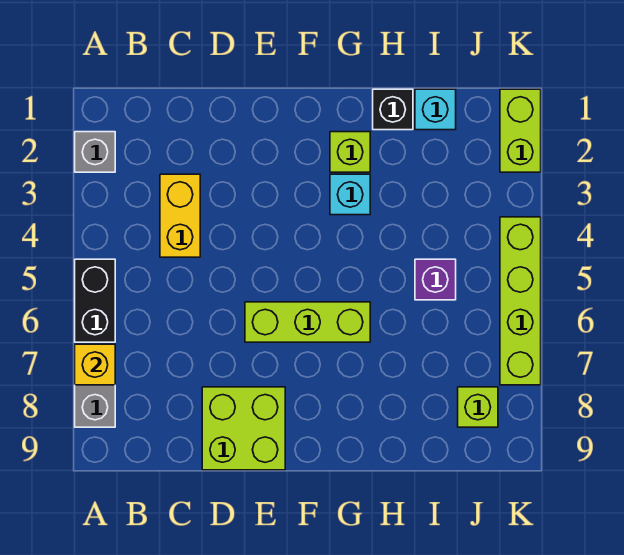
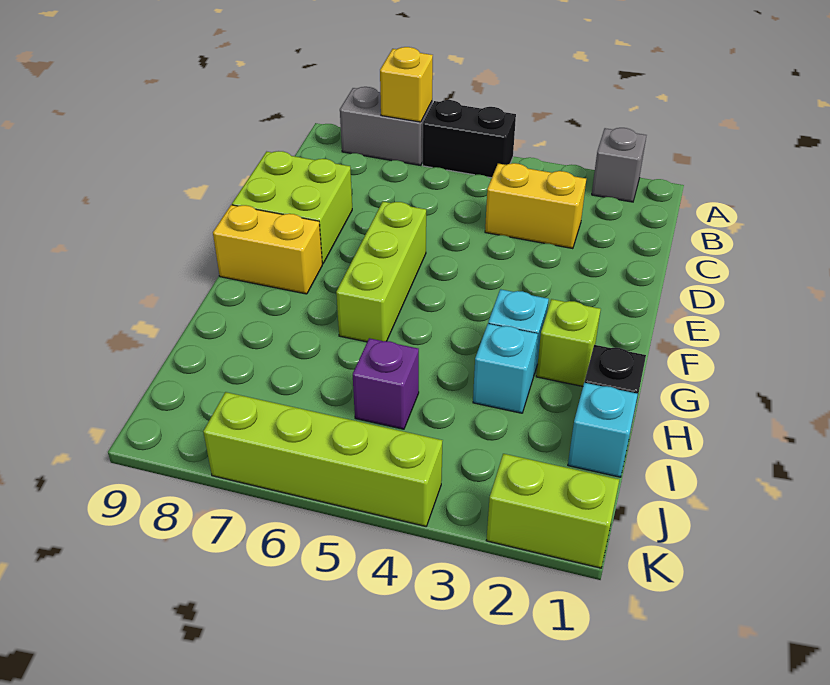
none -> yellow brick F8:F9 level 1
none -> cyan brick H3 level 1
lime brick J8 level 1 -> none

